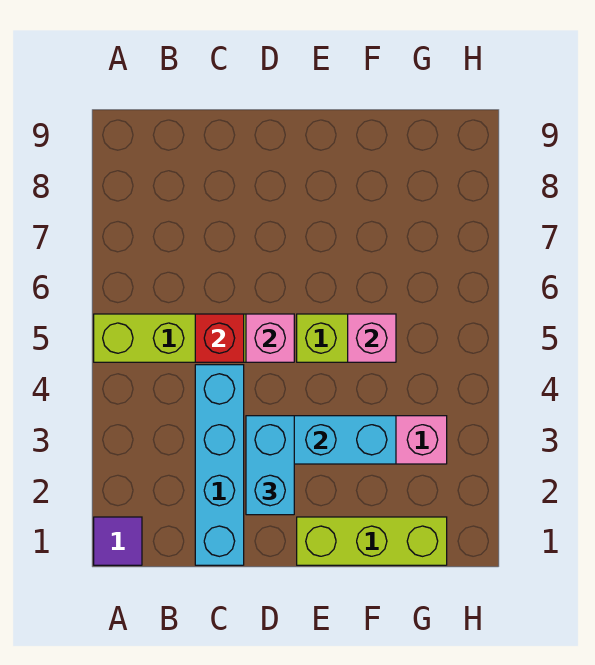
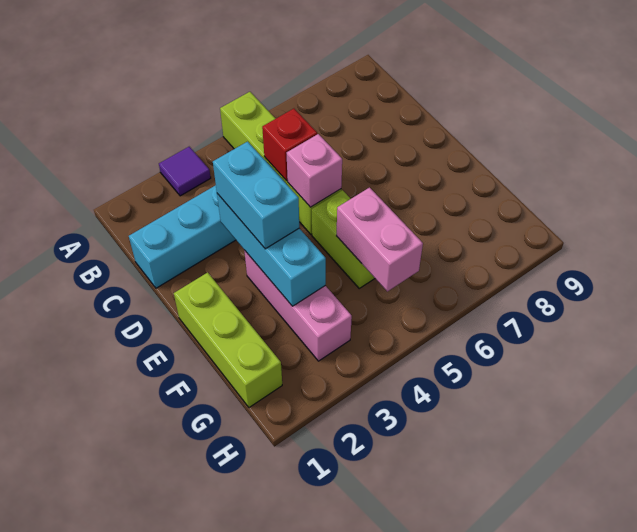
purple tile A1 level 1 -> purple tile A3 level 1
cyan brick D2:D3 level 3 -> cyan brick D3:E3 level 3
pink brick F5 level 2 -> pink brick F5:G5 level 2

